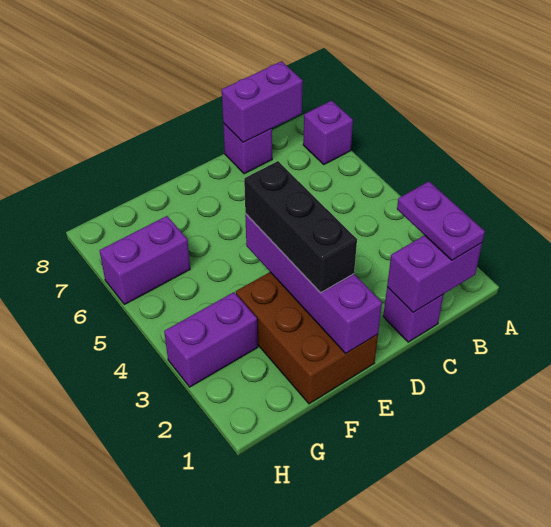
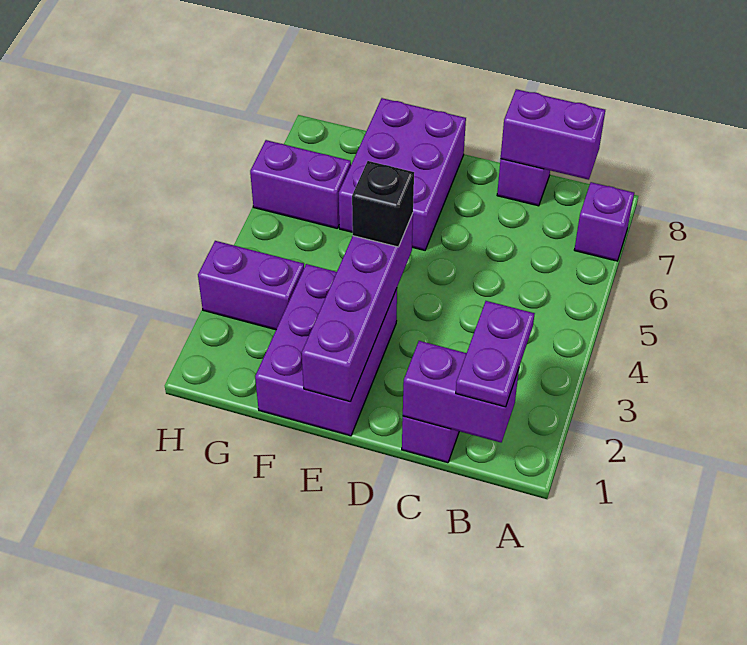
brown brick E1:F3 level 1 -> purple brick E1:F3 level 1
black brick E2:E4 level 3 -> black brick E4 level 3
none -> purple brick E6:F8 level 1

